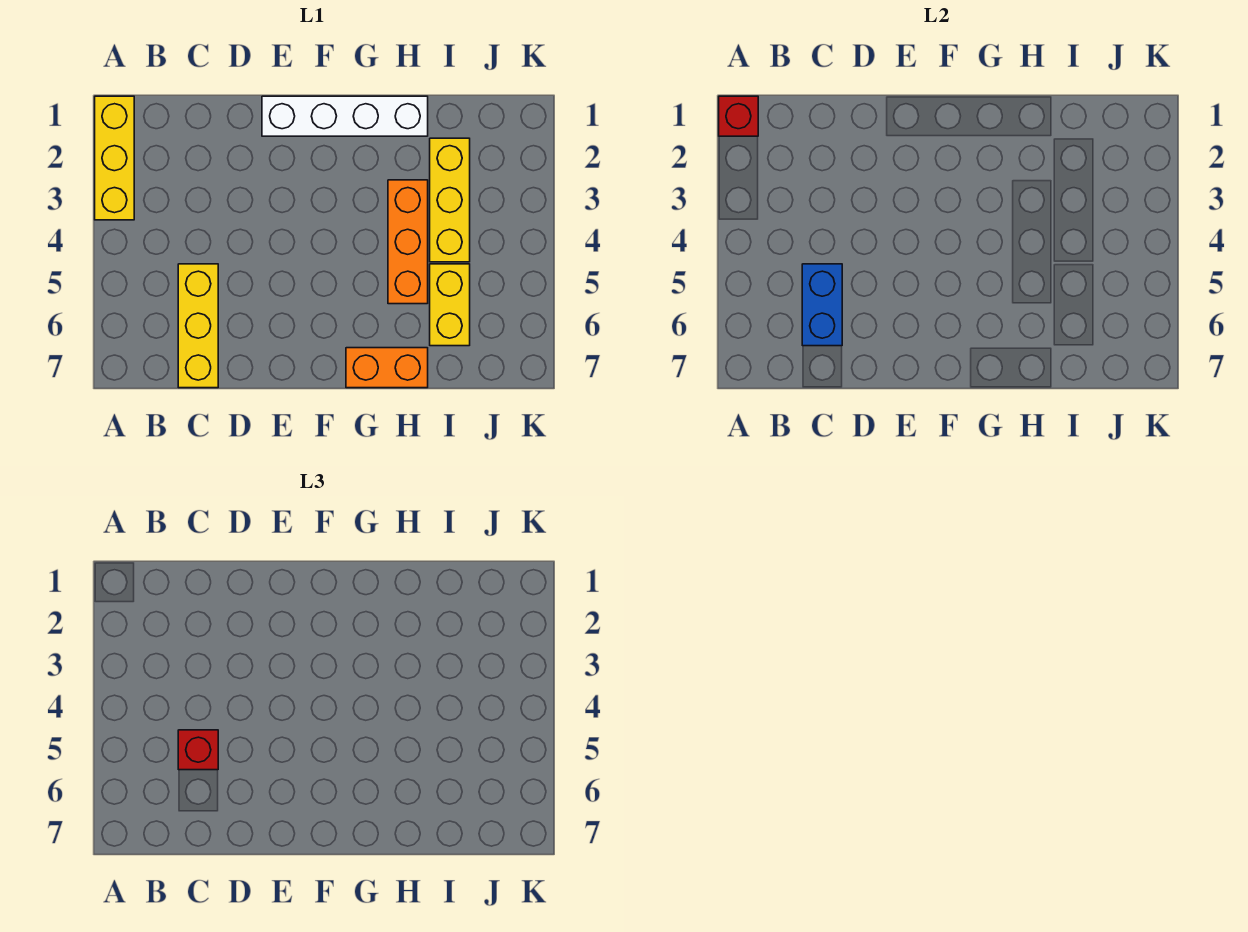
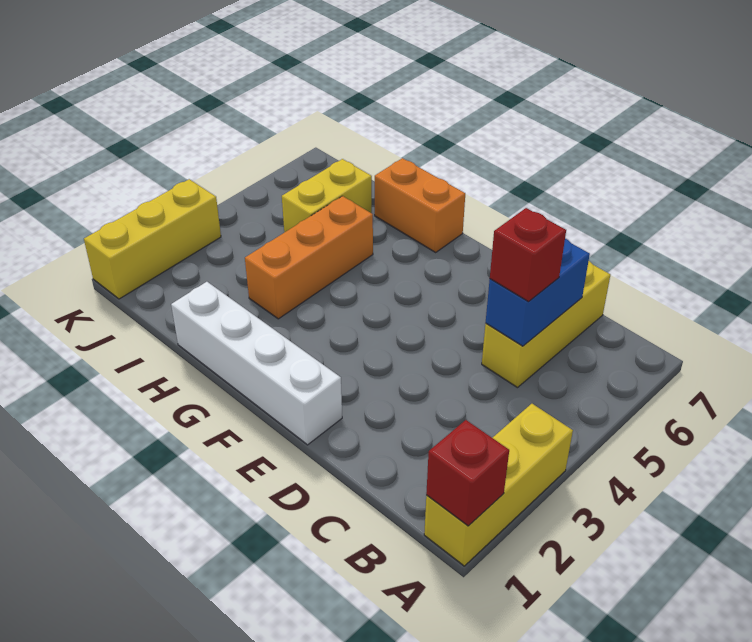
yellow brick I2:I4 level 1 -> yellow brick K1:K3 level 1

